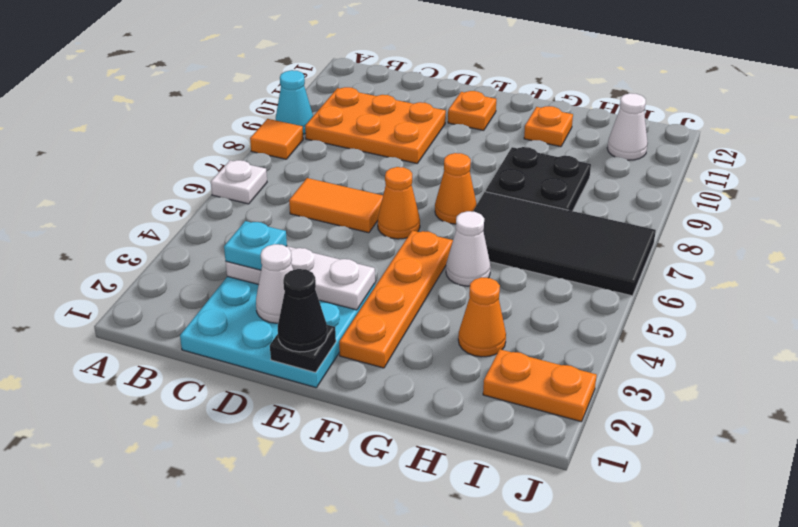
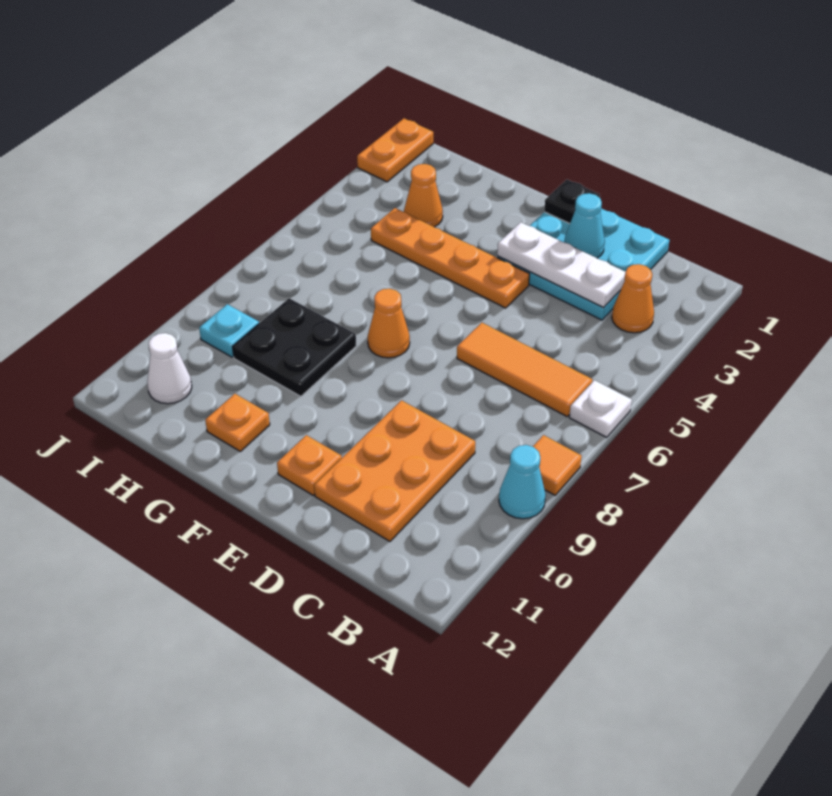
orange plate B9:D10 level 1 -> orange plate C9:D11 level 1
cyan plate C3 level 3 -> cyan plate I9 level 1
orange tile C6:D6 level 1 -> orange tile B6:D6 level 1
white cone D2 level 2 -> cyan cone D2 level 2
black cone E1 level 3 -> none
orange cone E6 level 1 -> orange cone B3 level 1
orange plate F2:F5 level 1 -> orange plate E4:H4 level 1
white cone G5 level 1 -> none
black tile G6:J7 level 1 -> none
orange plate I2:J2 level 1 -> orange plate J1:J2 level 1

